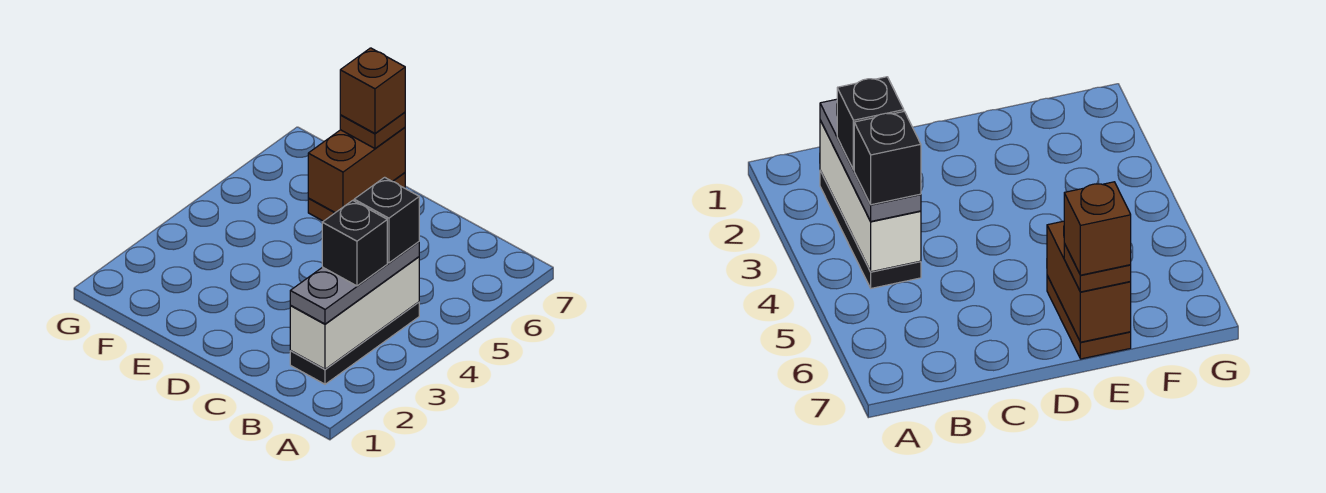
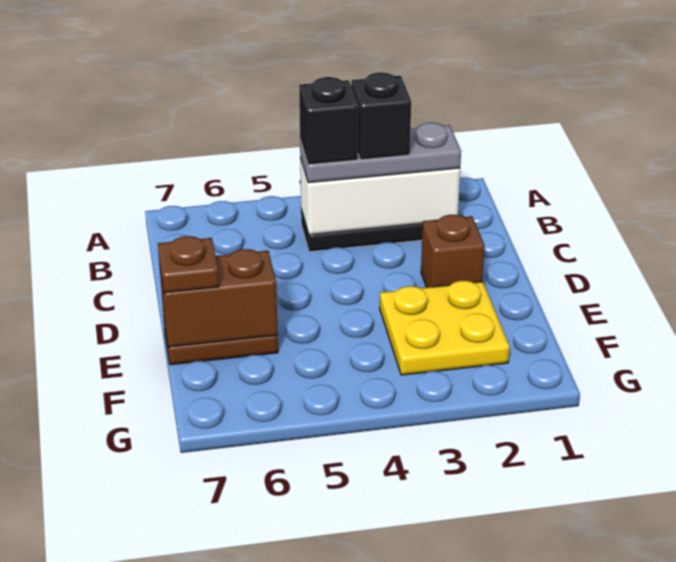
none -> yellow plate E2:F3 level 1
brown brick E7 level 4 -> brown brick D2 level 1

